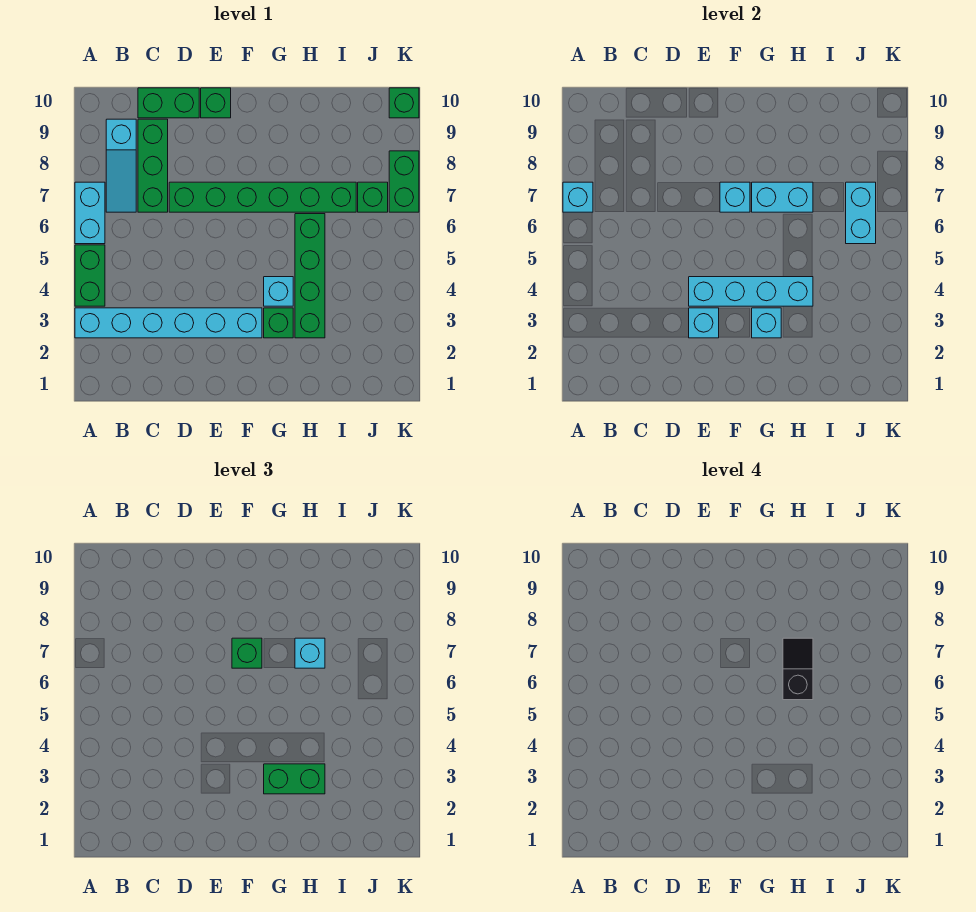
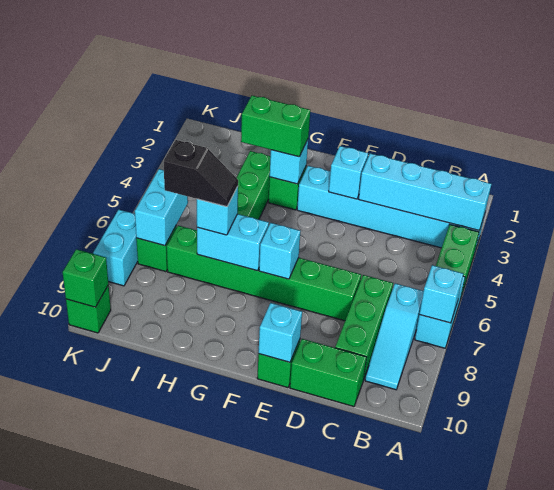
cyan slope B7:B9 level 1 top 9 -> cyan slope B7:B9 level 1 top 7
cyan brick E4:H4 level 2 -> cyan brick A3:D3 level 2
green brick F7 level 3 -> green brick K10 level 2
cyan brick G4 level 1 -> cyan brick E10 level 2
black slope H6:H7 level 4 top 6 -> black slope H7:I7 level 4 top I
green brick K7:K8 level 1 -> cyan brick K7:K8 level 1

